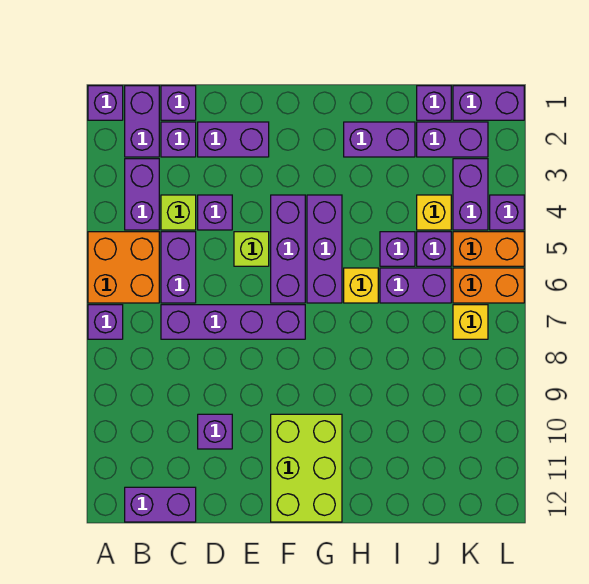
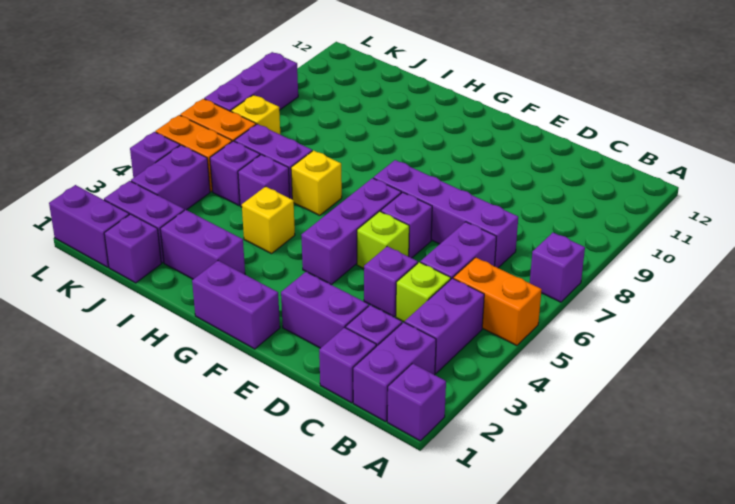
orange brick A5:B6 level 1 -> orange brick A5:B5 level 1
purple brick B12:C12 level 1 -> purple brick F1:G1 level 1
purple brick D10 level 1 -> purple brick E6 level 1
lime brick F10:G12 level 1 -> none
purple brick G4:G6 level 1 -> purple brick L7:L9 level 1
yellow brick J4 level 1 -> yellow brick H4 level 1

